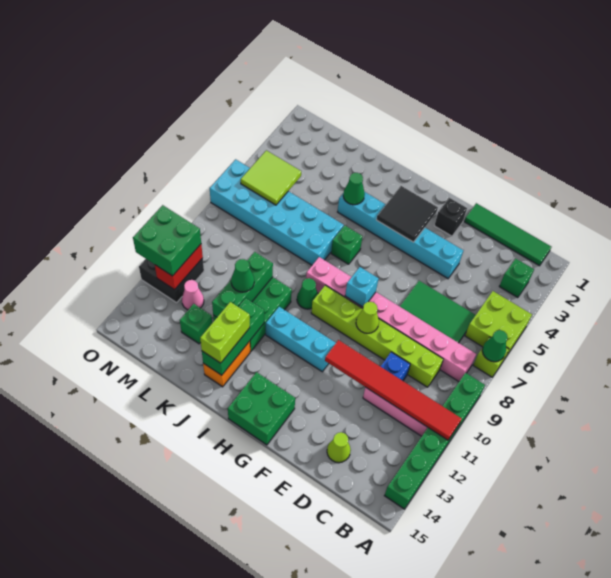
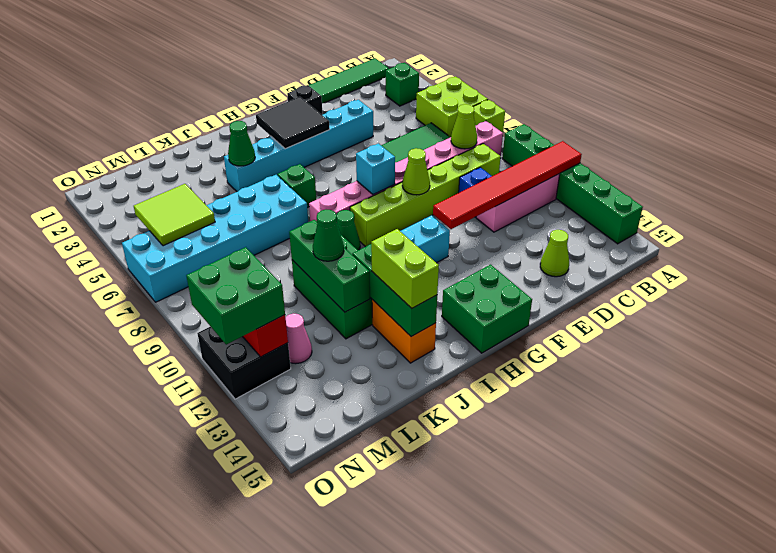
green cone A7 level 2 -> none
none -> lime cone C8 level 2
green brick L13 level 1 -> none

